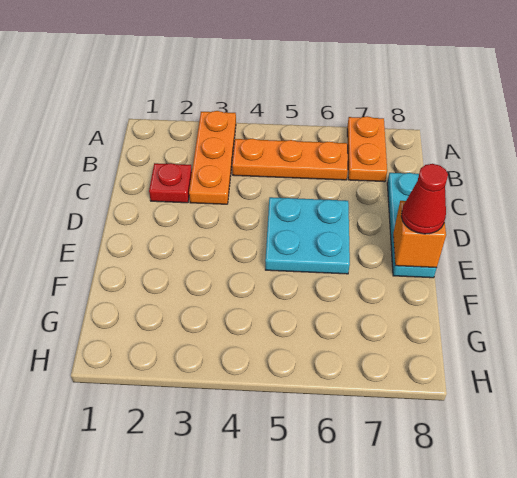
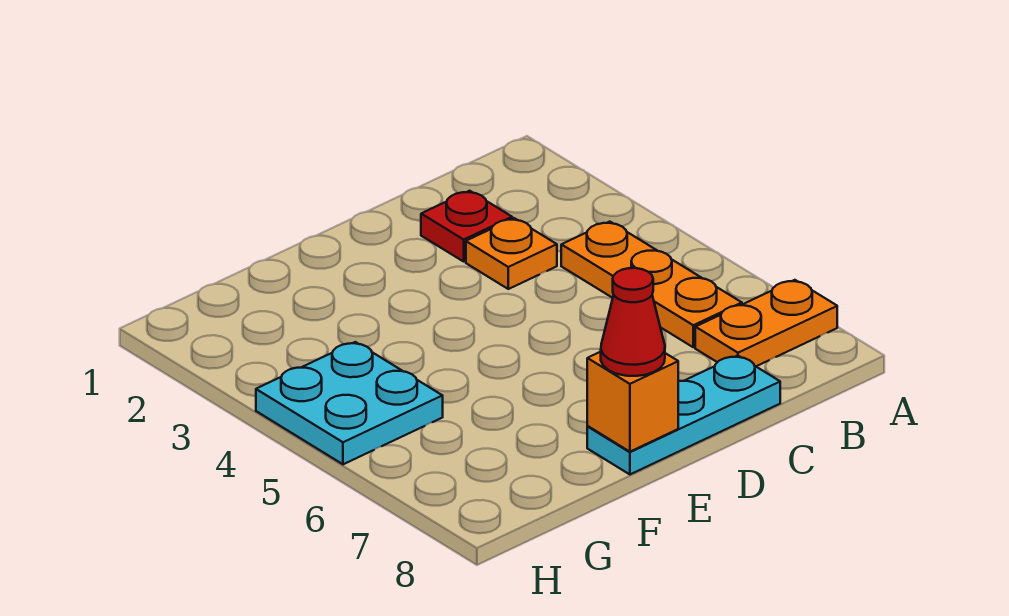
orange plate A3:C3 level 1 -> orange plate C3 level 1
cyan plate D5:E6 level 1 -> cyan plate G4:H5 level 1

